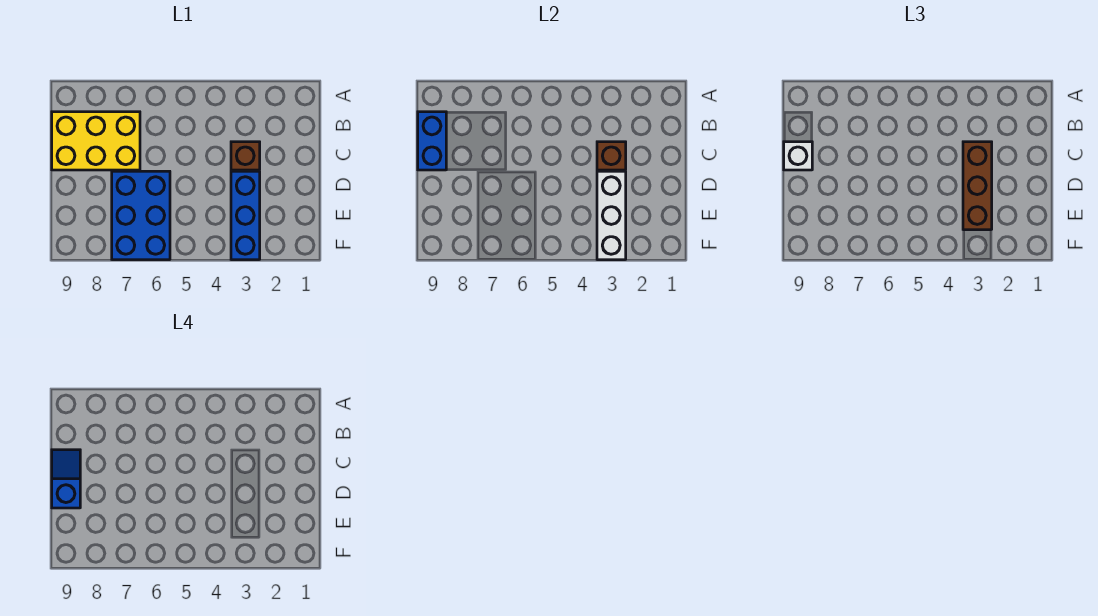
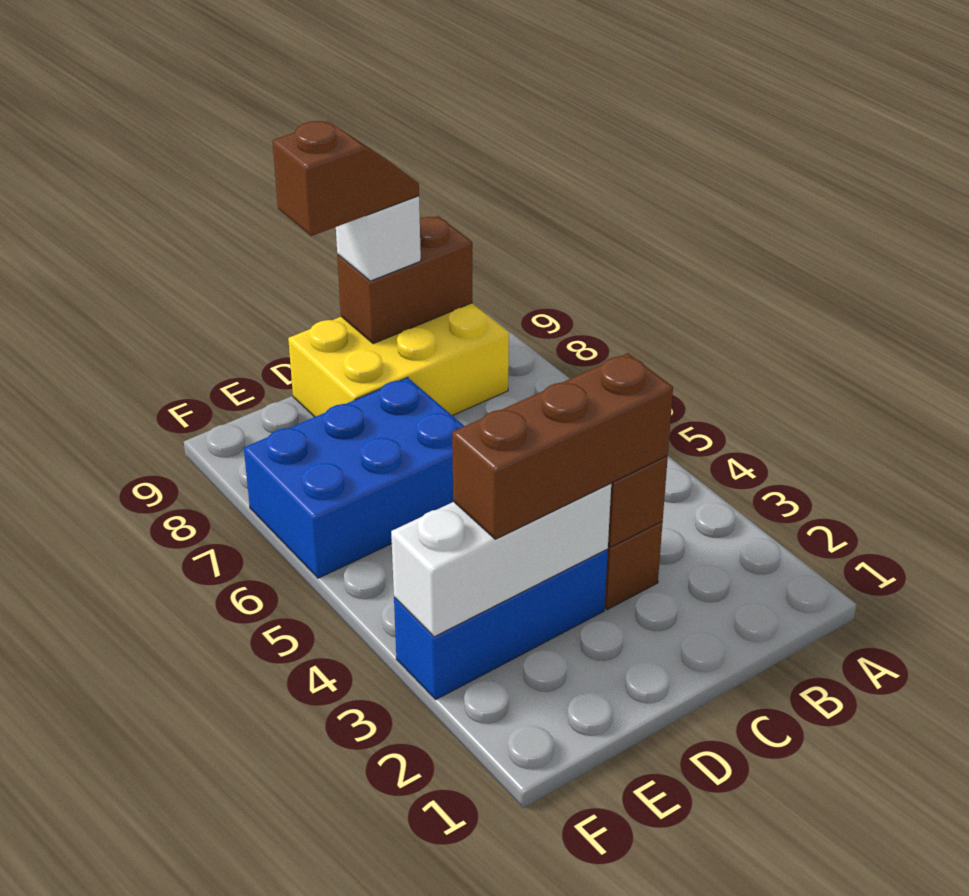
yellow brick B7:C9 level 1 -> yellow brick B8:D9 level 1
blue brick B9:C9 level 2 -> brown brick B9:C9 level 2
blue slope C9:D9 level 4 top D -> brown slope C9:D9 level 4 top D

